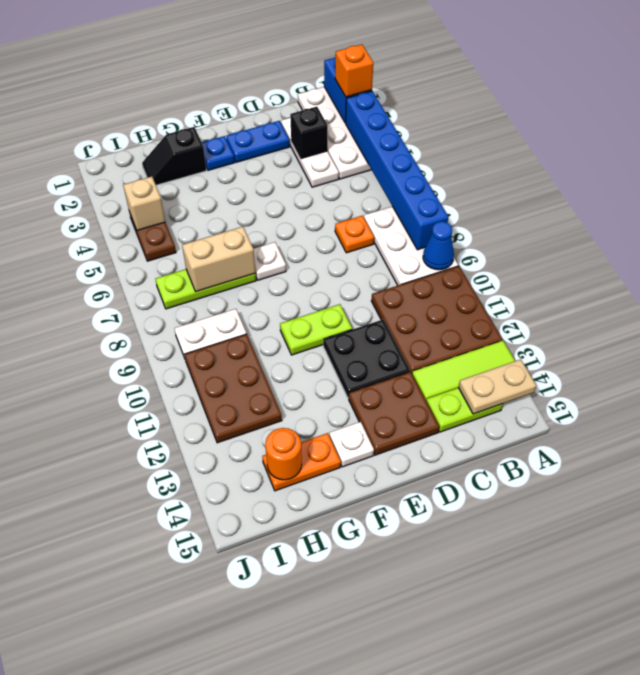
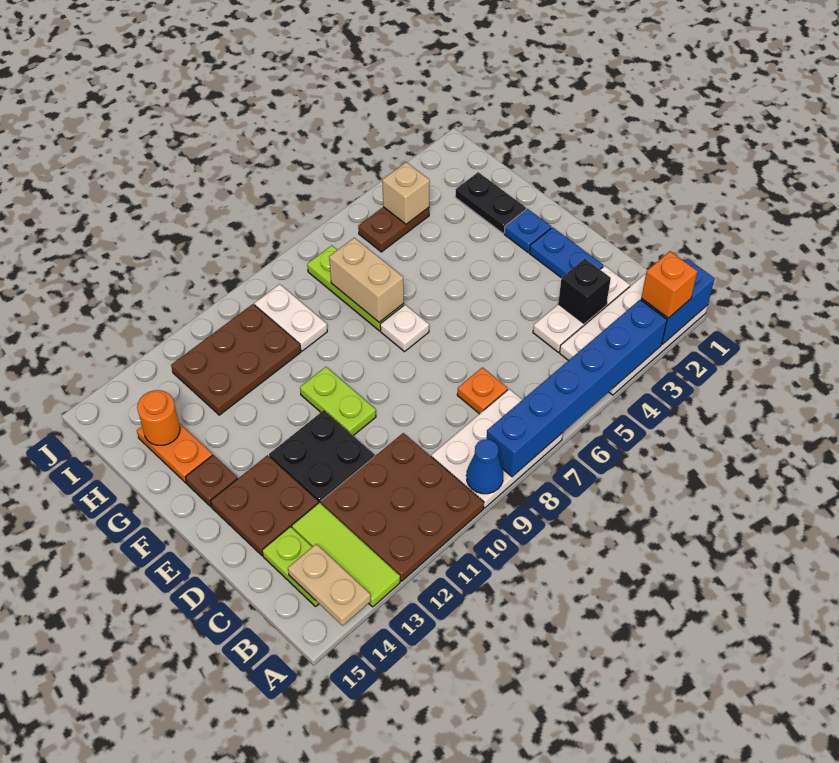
white plate F14 level 1 -> brown plate F14 level 1
black slope G2:H2 level 1 top G -> black plate G2:H2 level 1

